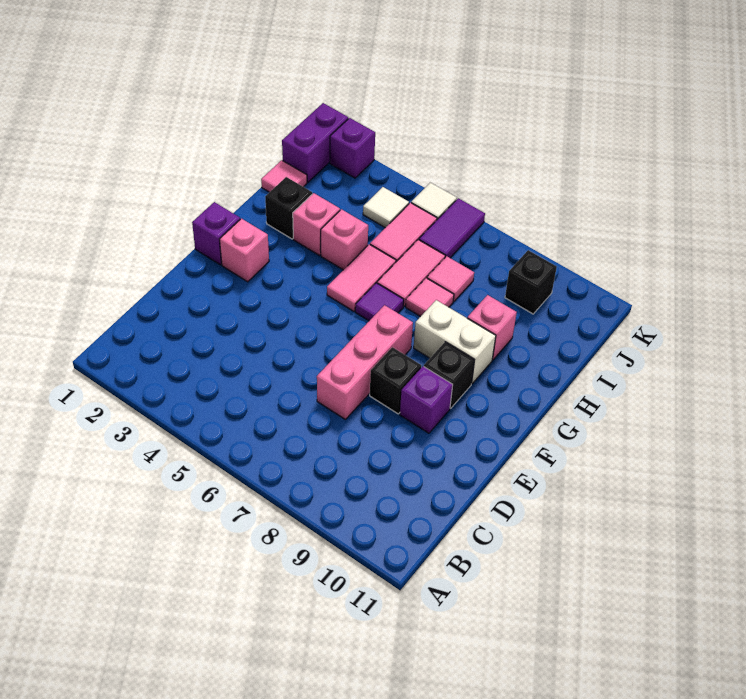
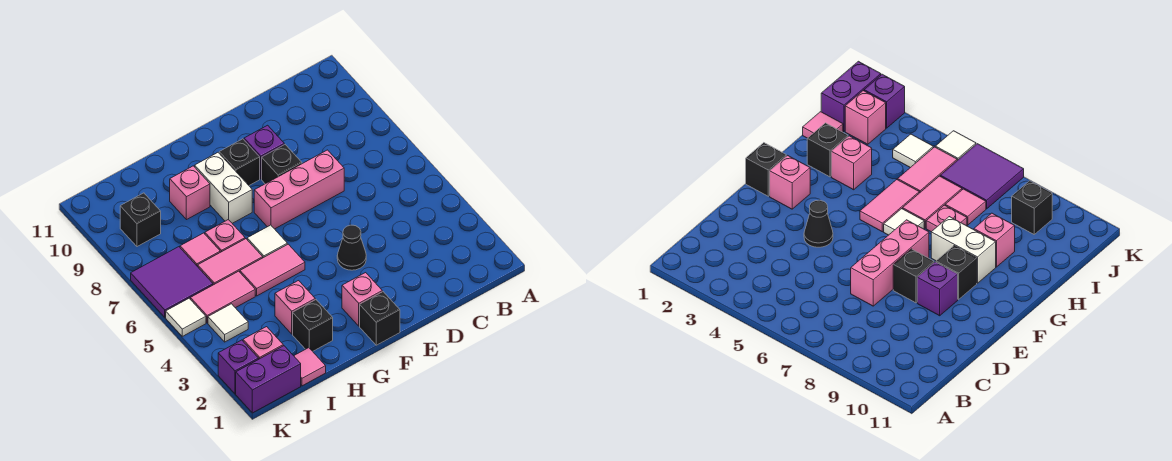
none -> black cone E4 level 1
purple brick F1 level 1 -> black brick F1 level 1
purple tile G6 level 1 -> white tile G6 level 1
pink brick H4 level 1 -> pink brick J2 level 1
pink tile H7 level 1 -> pink plate H7 level 1
purple tile J6:K6 level 1 -> purple tile J6:K7 level 1

